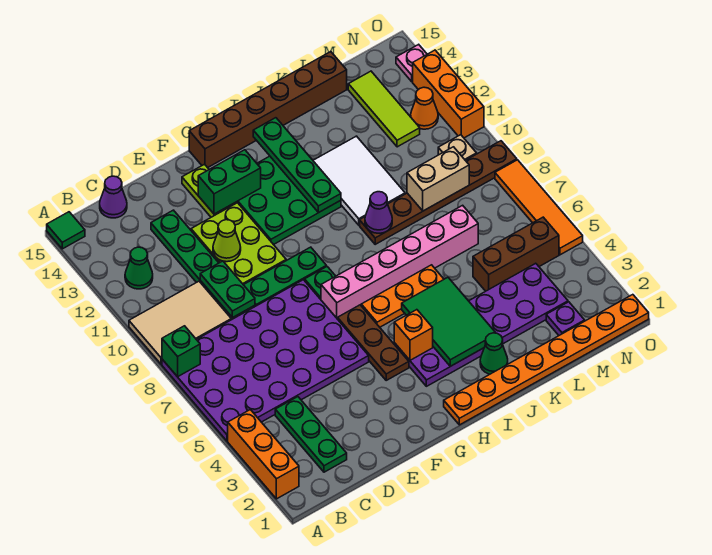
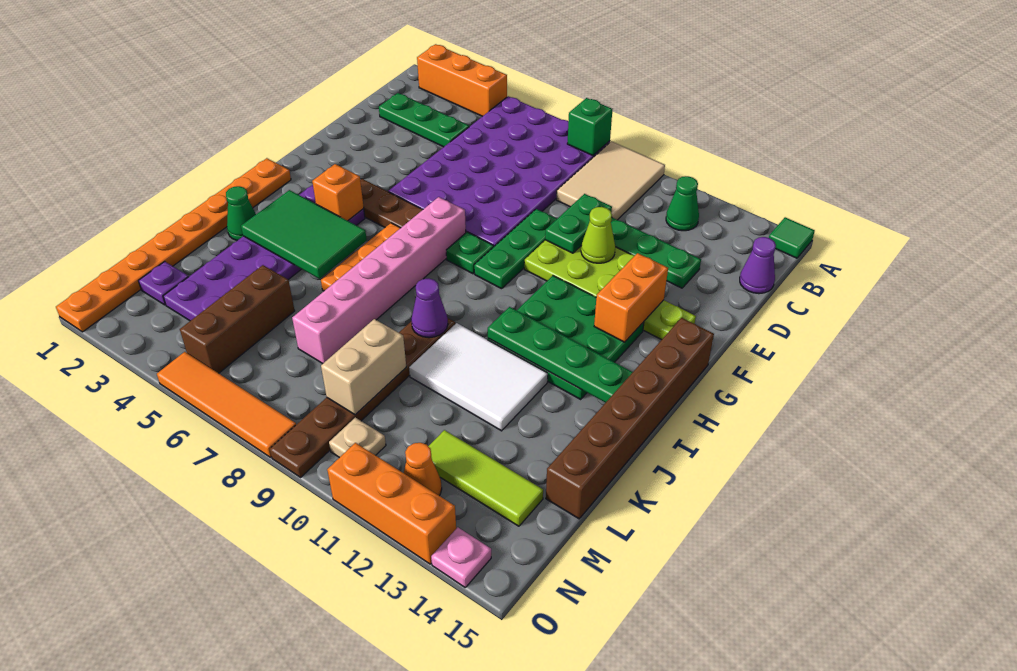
green plate D9:D10 level 2 -> green plate D10:E10 level 2
green brick F13:G13 level 2 -> orange brick F13:G13 level 2

